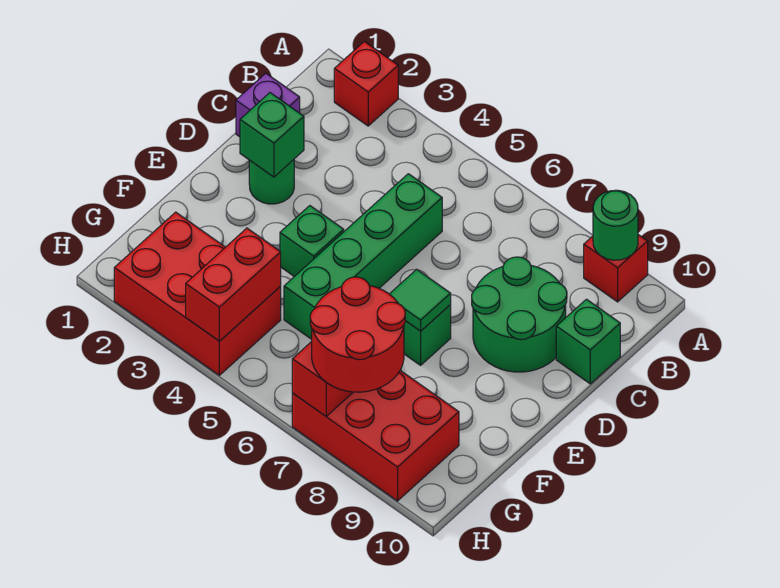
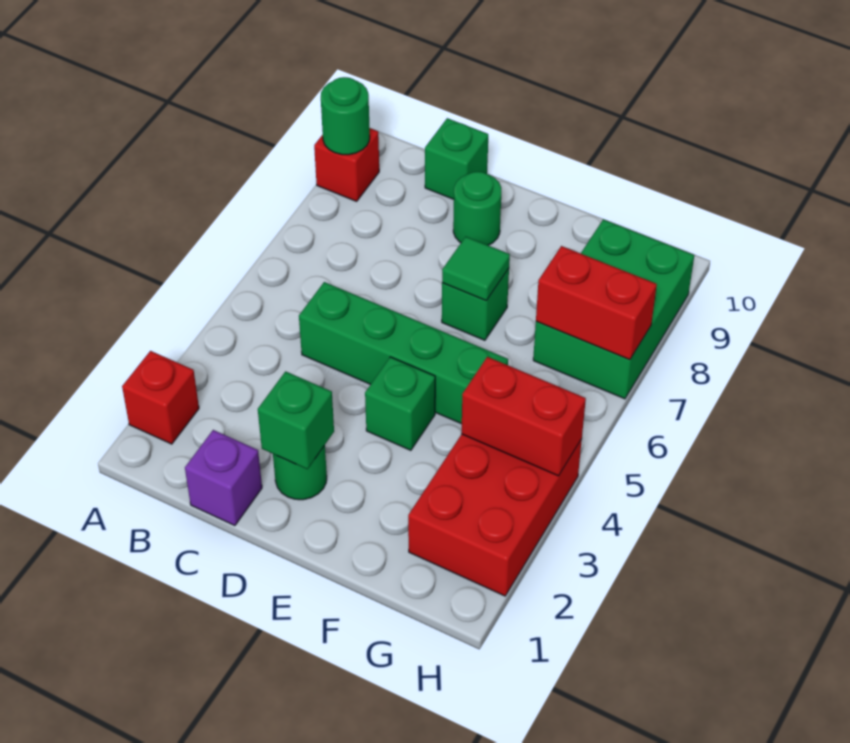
green round brick C8:D9 level 1 -> green round brick D9 level 1
red brick G7:H9 level 1 -> green brick G7:H9 level 1
red round brick G7:H8 level 3 -> none

